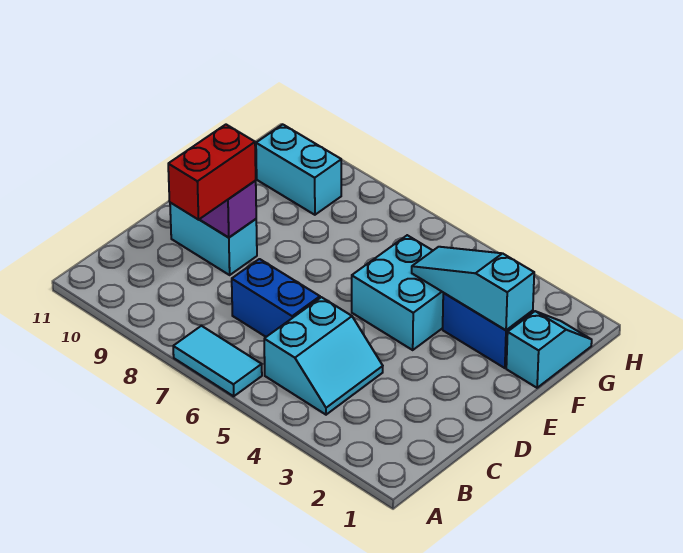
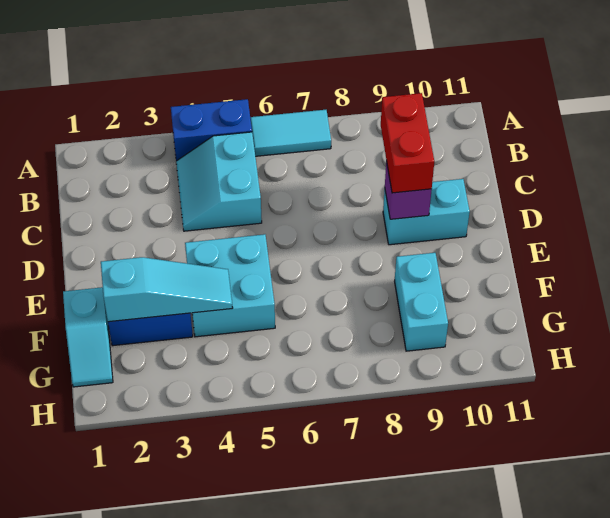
blue brick C6:C7 level 1 -> blue brick A4:A5 level 1
cyan brick G9:G10 level 1 -> cyan brick F9:G9 level 1

